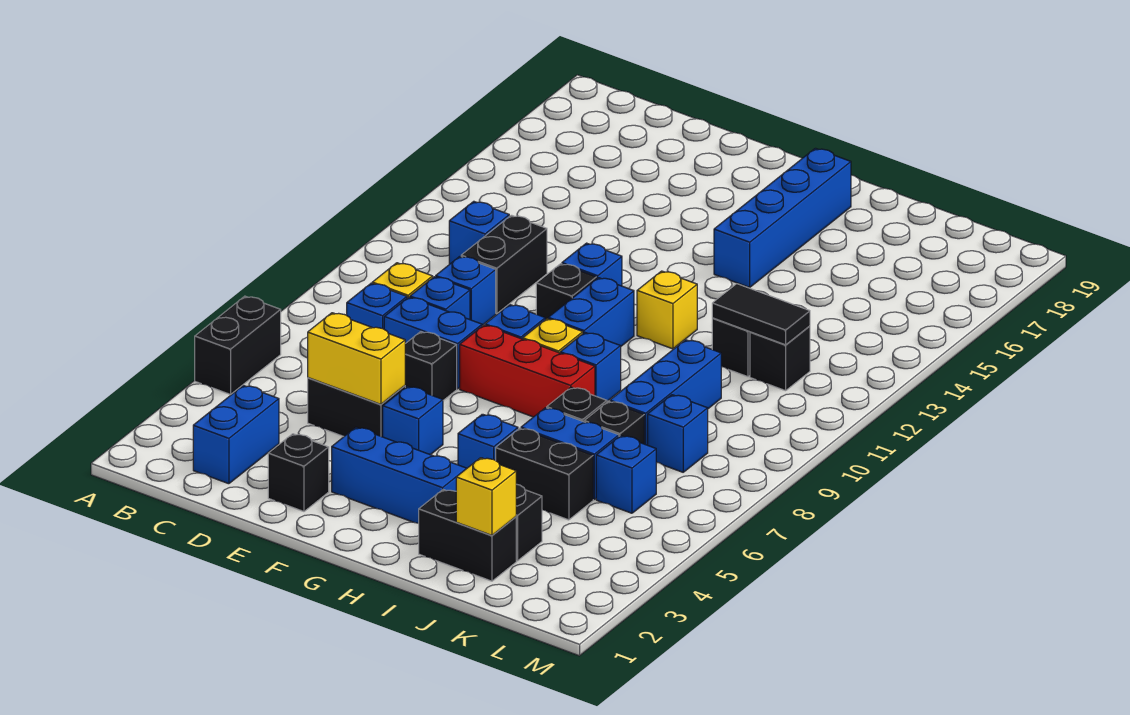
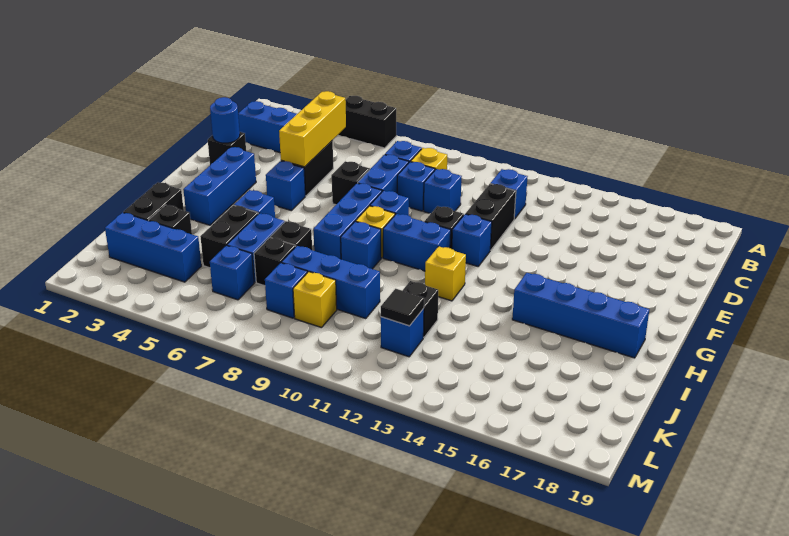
yellow brick D5:E5 level 2 -> yellow brick C5:E5 level 2
black brick D11:D12 level 1 -> black brick D12:E12 level 1
none -> blue round brick E2 level 2
red brick F8:H8 level 1 -> blue brick F8:H8 level 1
yellow brick J2 level 2 -> yellow brick K9 level 1
black tile J12:K12 level 2 -> black tile K12 level 2
none -> blue brick K2:K4 level 1
black brick K12 level 1 -> blue brick K12 level 1

